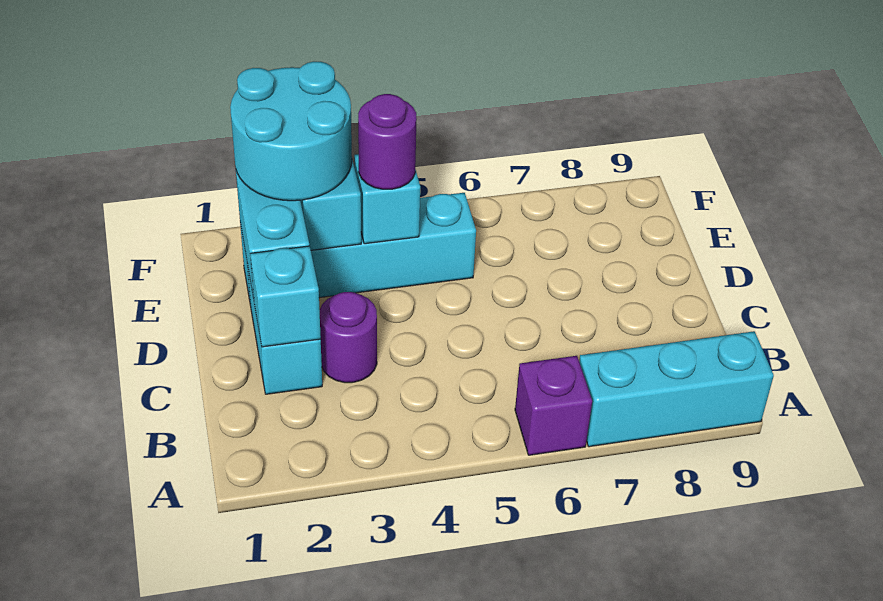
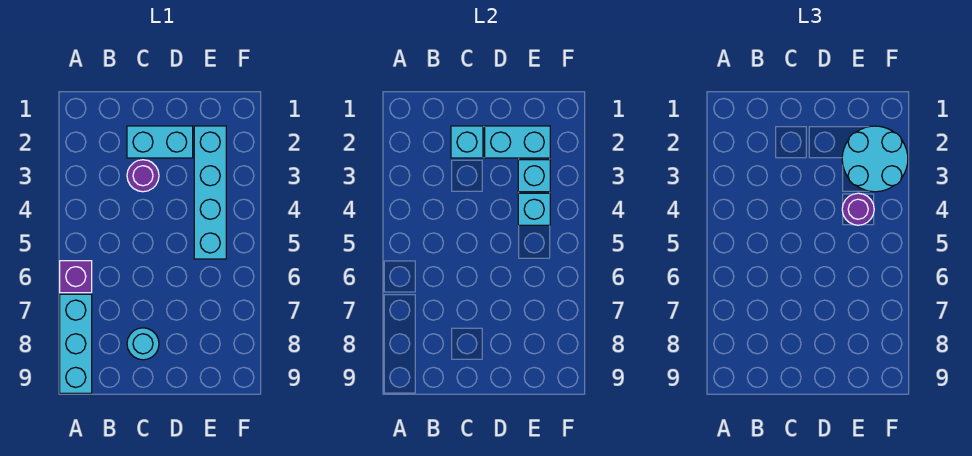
none -> cyan round brick C8 level 1

